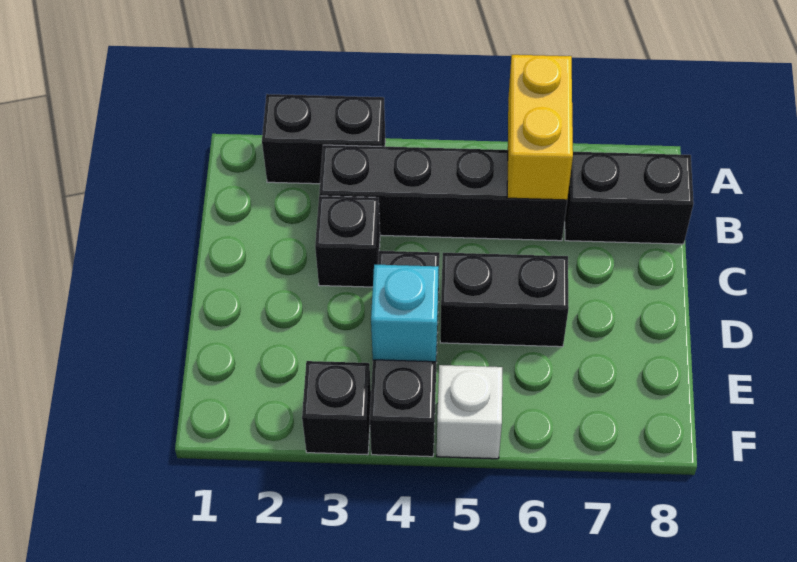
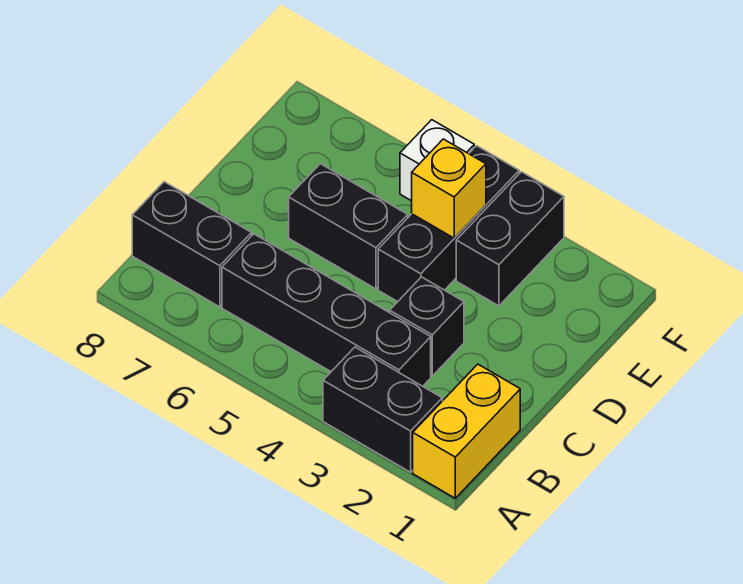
yellow brick A6:B6 level 2 -> yellow brick A1:B1 level 1
cyan brick E4 level 2 -> yellow brick E4 level 2
black brick F3 level 1 -> black brick E3:F3 level 1

